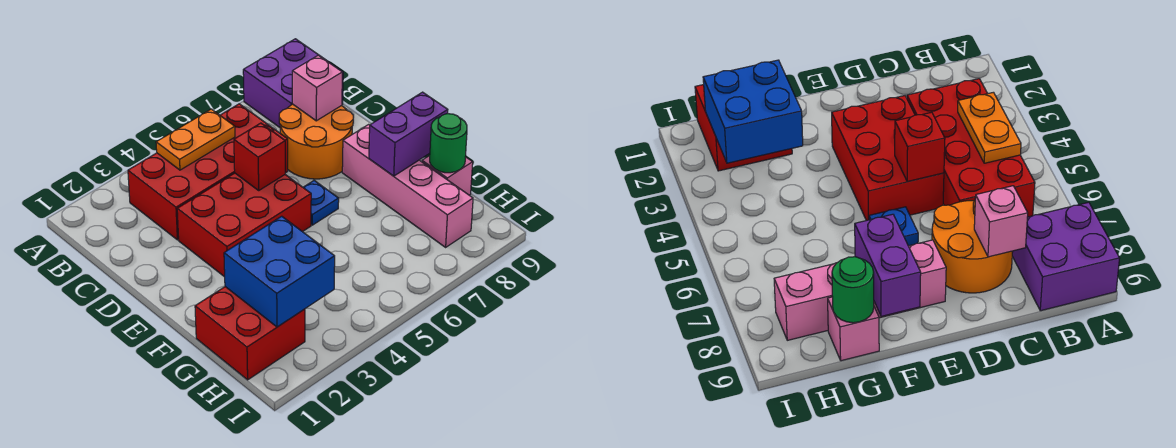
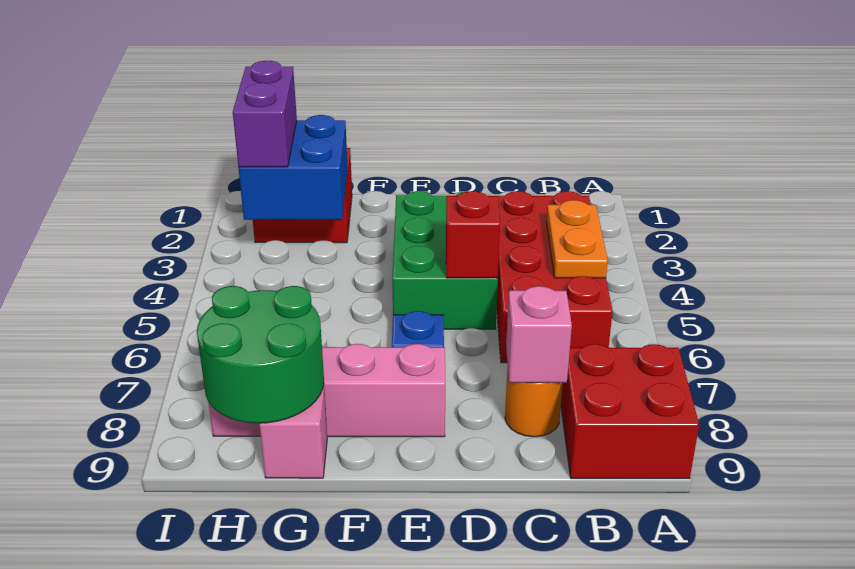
purple brick A8:B9 level 1 -> red brick A8:B9 level 1
orange round brick C7:D8 level 1 -> orange round brick C8 level 1
red brick D3:E5 level 1 -> green brick D3:E5 level 1
purple brick F8:F9 level 2 -> purple brick H2:H3 level 3
green round brick G9 level 2 -> green round brick G8:H9 level 2

